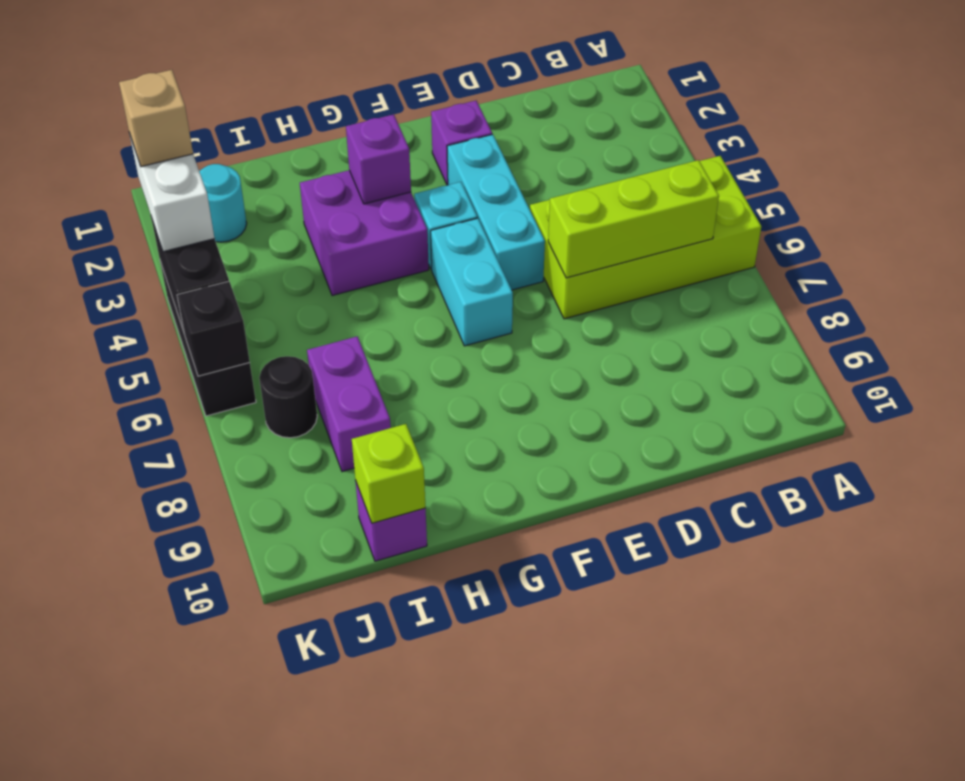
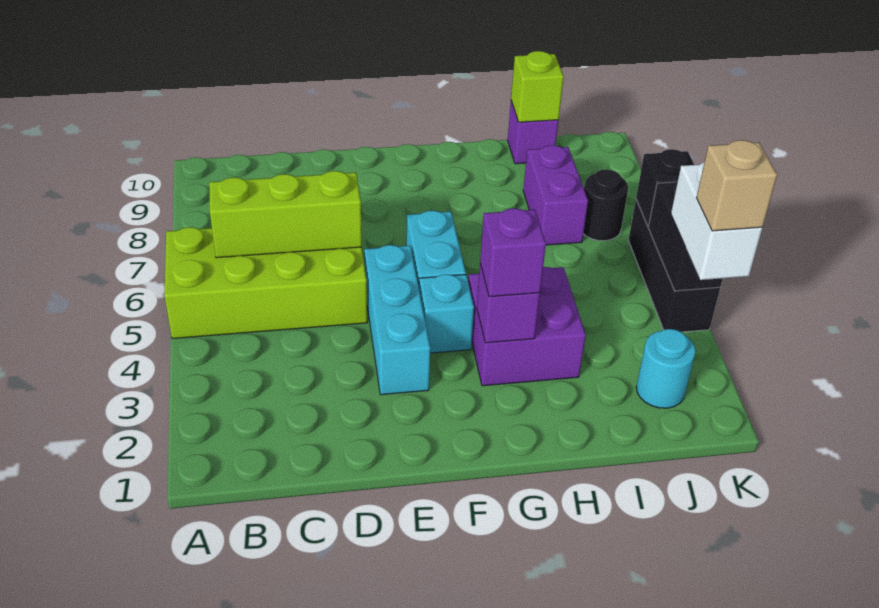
purple brick E2 level 1 -> purple brick G3 level 3

